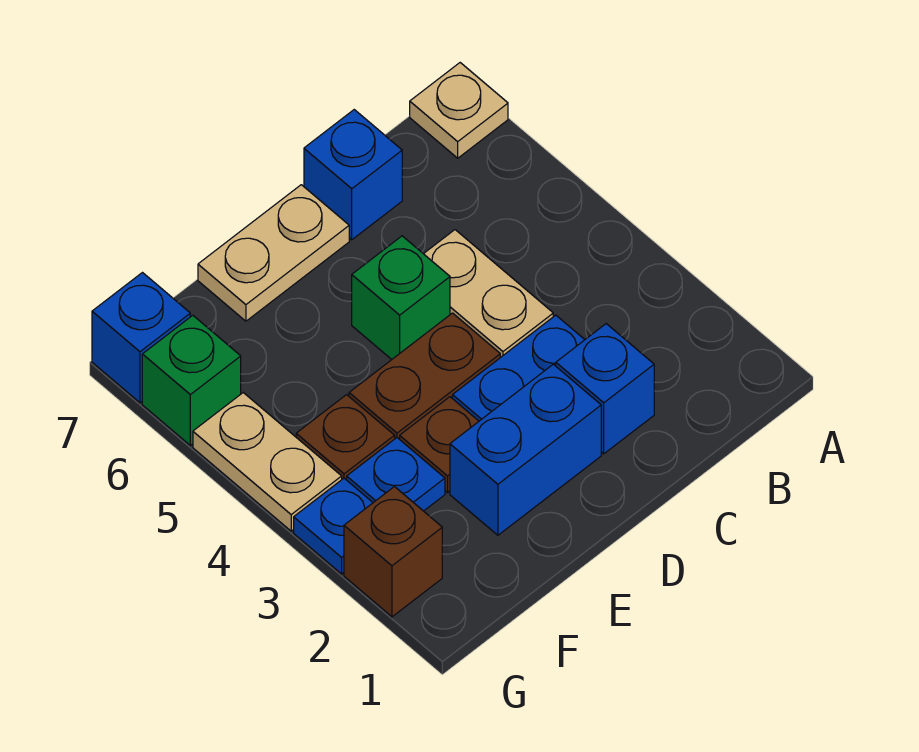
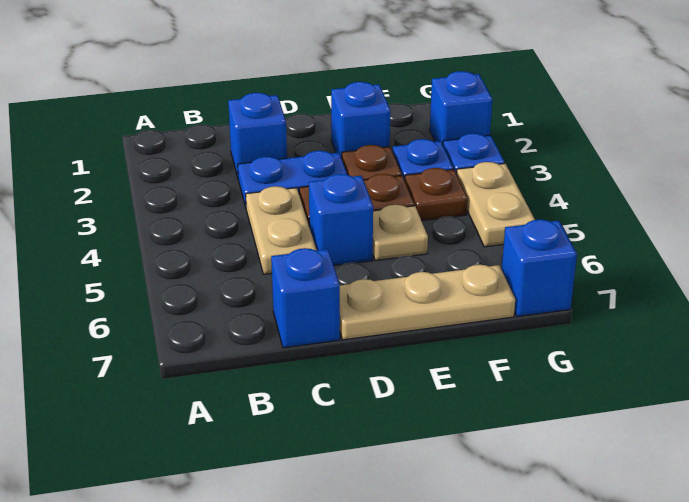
tan plate A7 level 1 -> tan plate E5 level 1
blue brick D2:E2 level 1 -> blue brick E2 level 1
green brick D5 level 1 -> blue brick D5 level 1
tan plate D7:E7 level 1 -> tan plate D7:F7 level 1
brown brick G2 level 1 -> blue brick G2 level 1
green brick G6 level 1 -> none

